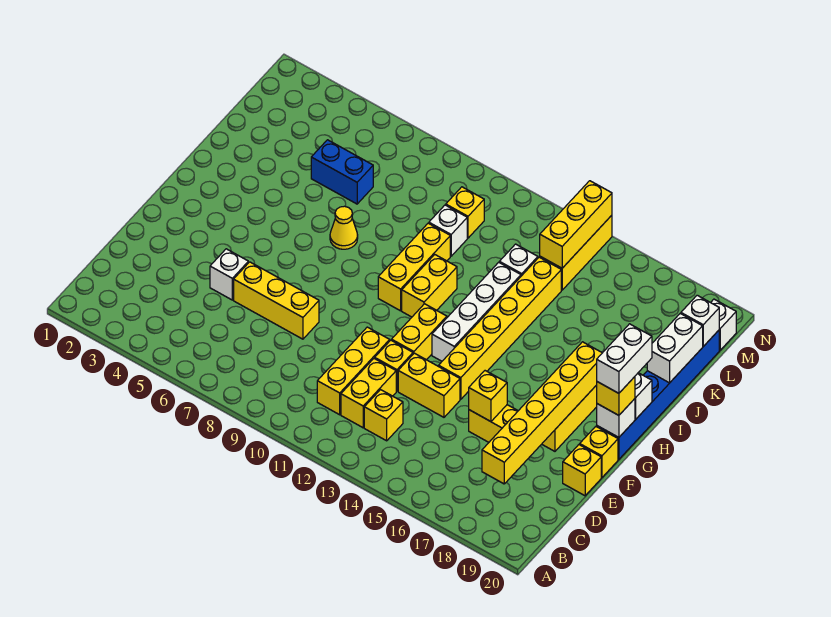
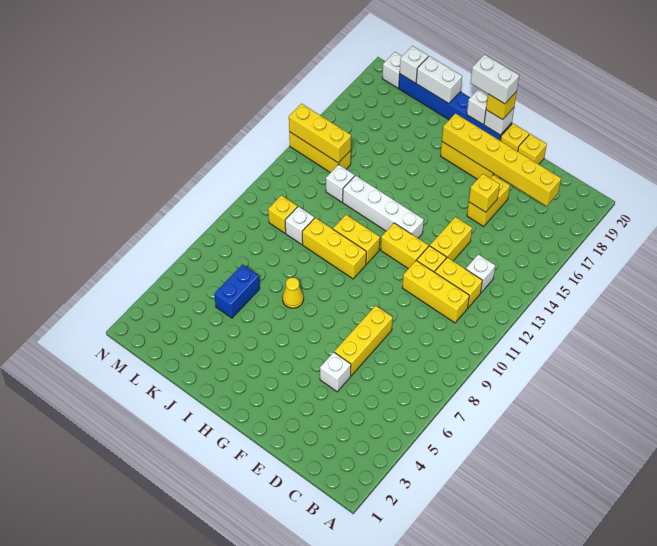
yellow brick C13 level 1 -> white brick C13 level 1
yellow brick F14:K14 level 1 -> none

